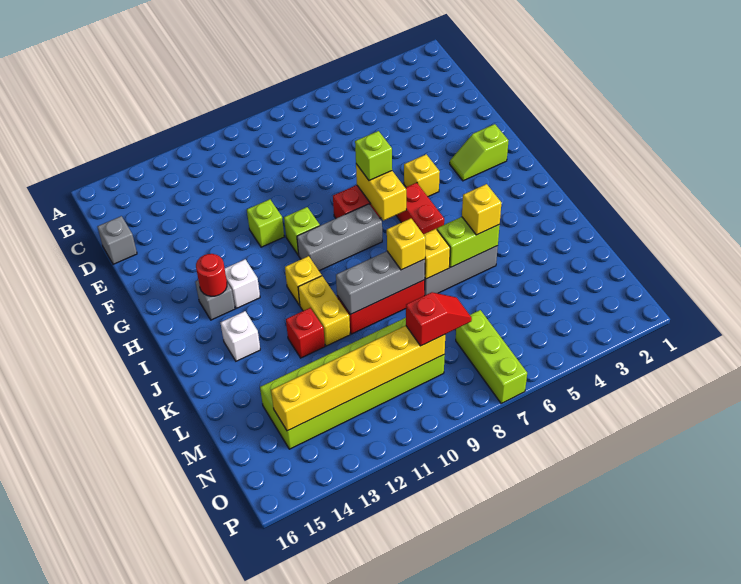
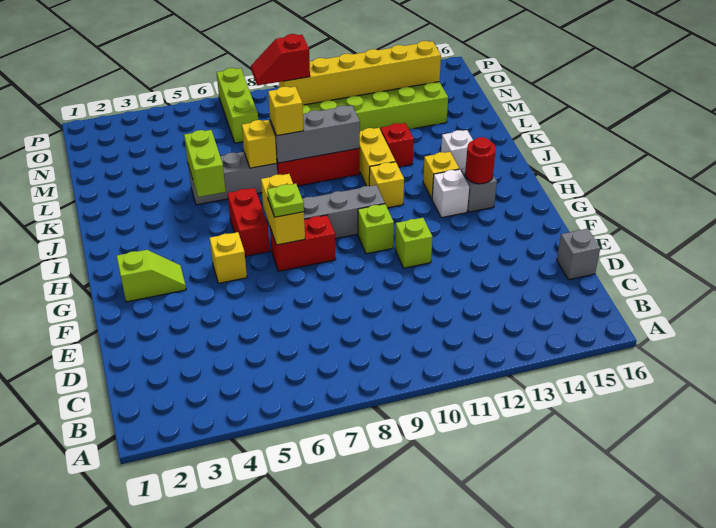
lime brick G7 level 3 -> lime plate G7 level 3
lime brick K5:K6 level 2 -> lime brick J5:K5 level 2
yellow brick K5 level 3 -> yellow brick I13 level 1

